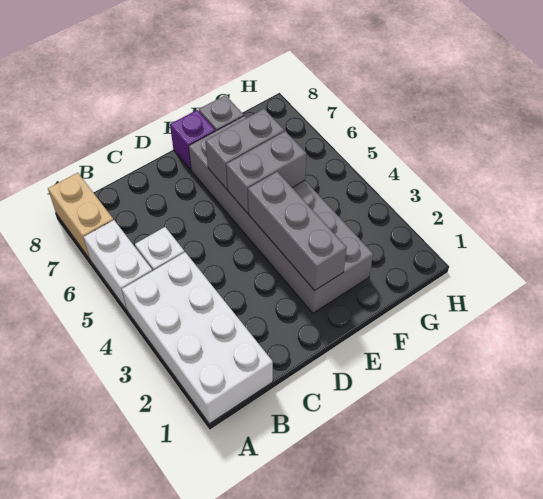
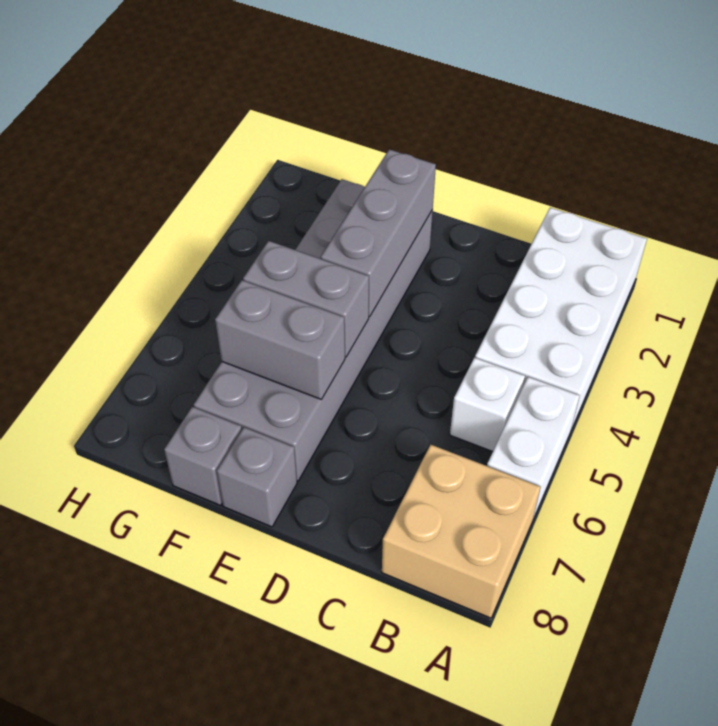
tan brick A7:A8 level 1 -> tan brick A7:B8 level 1
purple brick E8 level 1 -> grey brick E8 level 1

